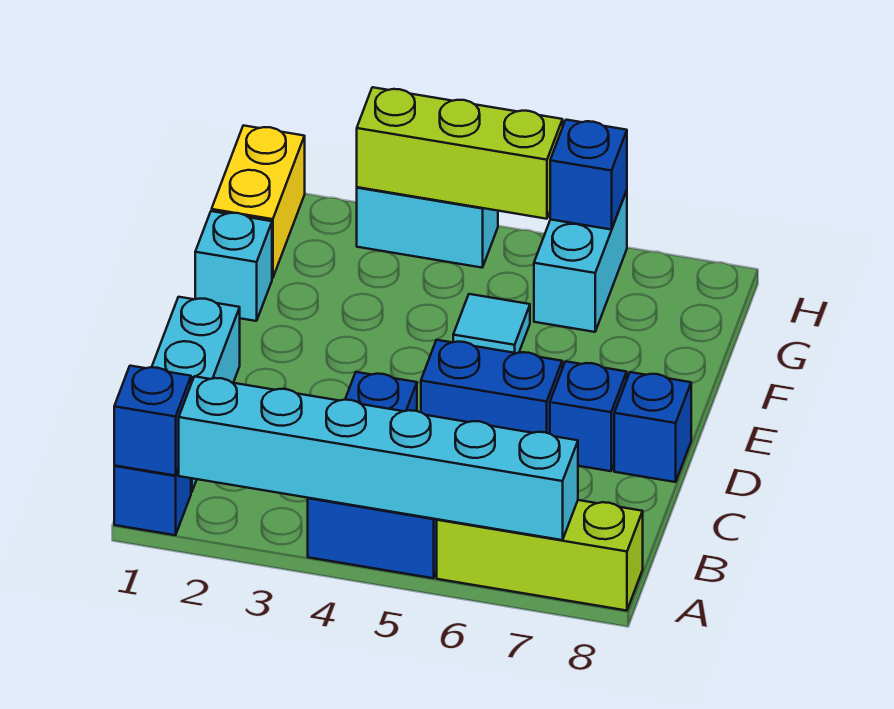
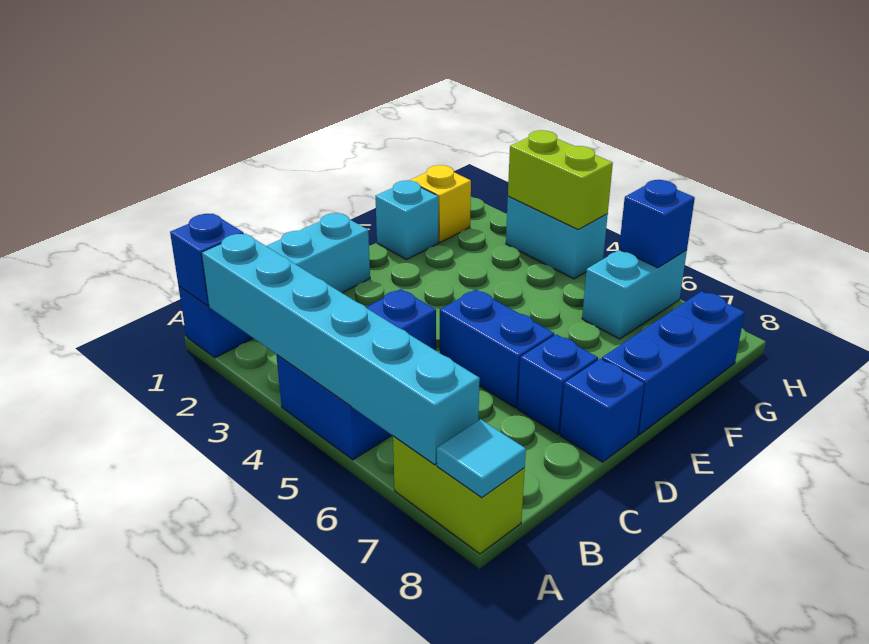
lime brick A6:A8 level 1 -> lime brick A7:A8 level 1
none -> blue brick E8:G8 level 1
cyan tile F5 level 1 -> cyan tile A8 level 2
yellow brick G1:H1 level 1 -> yellow brick G1 level 1
lime brick H3:H5 level 2 -> lime brick H3:H4 level 2

